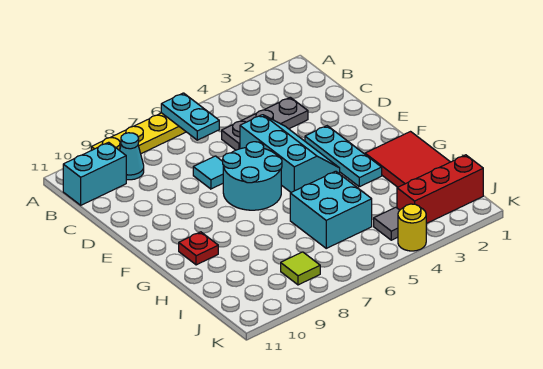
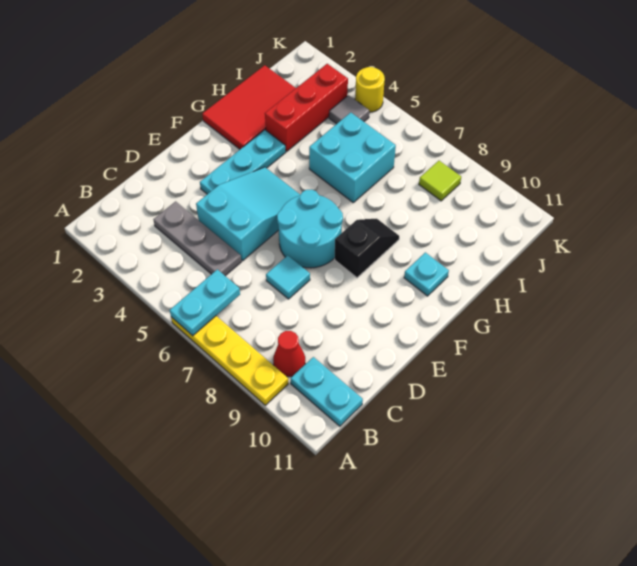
cyan cone B9 level 1 -> red cone B9 level 1
cyan brick B10:B11 level 1 -> cyan plate B10:B11 level 1
cyan slope D4:F5 level 1 top 5 -> cyan slope D4:F5 level 1 top D
none -> black slope F8:G8 level 1 top F
red plate G10 level 1 -> cyan plate G10 level 1
red brick J1:J3 level 1 -> red brick H3:J3 level 1

